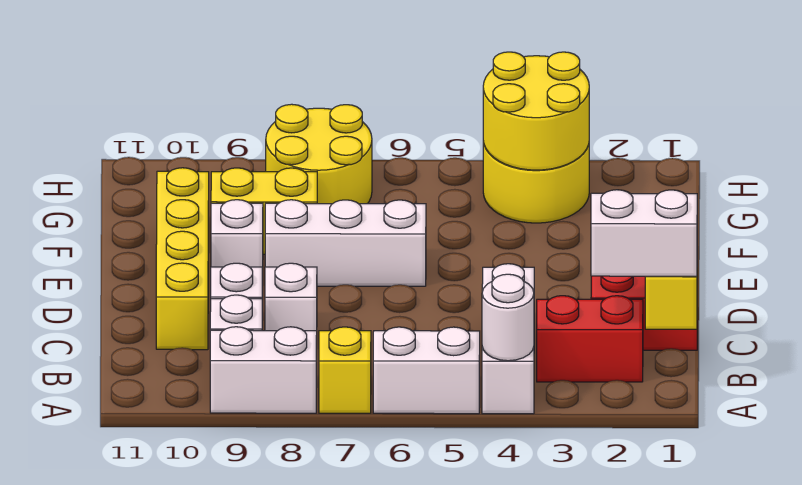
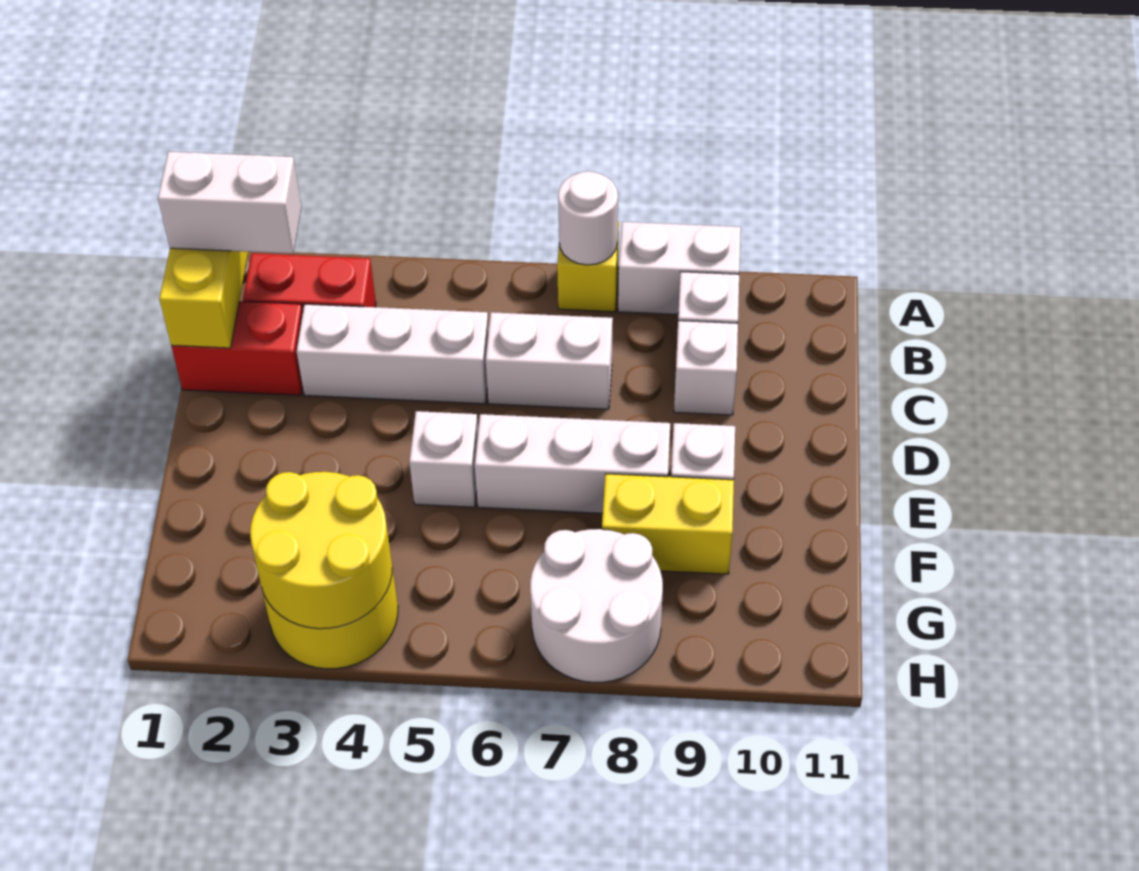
white brick A4:C4 level 1 -> white brick C3:C5 level 1
white round brick A4 level 2 -> white round brick A7 level 2
white brick A5:A6 level 1 -> white brick C6:C7 level 1
white brick C8 level 1 -> white brick E5 level 1
yellow brick C10:F10 level 1 -> none
yellow round brick G7:H8 level 1 -> white round brick G7:H8 level 1

